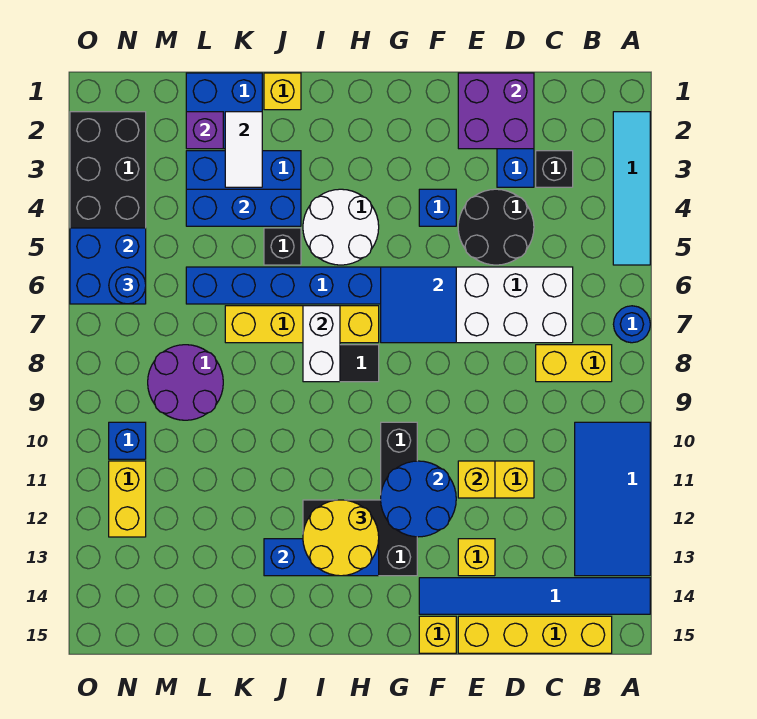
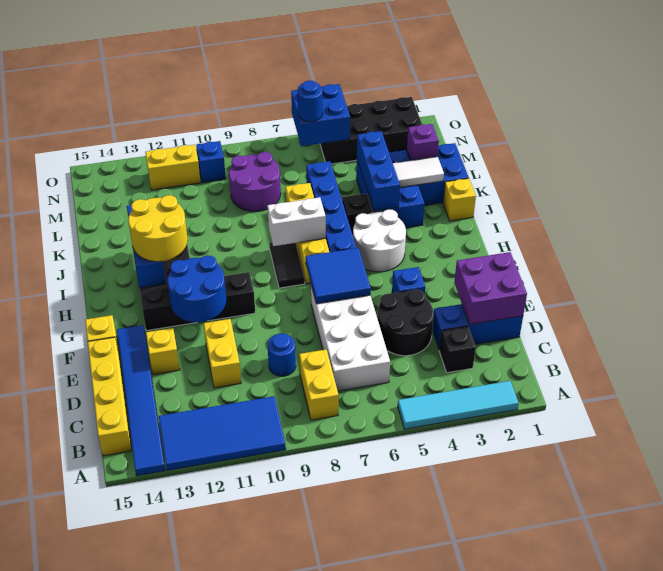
blue round brick A7 level 1 -> blue round brick D9 level 1
yellow brick E11 level 2 -> none

